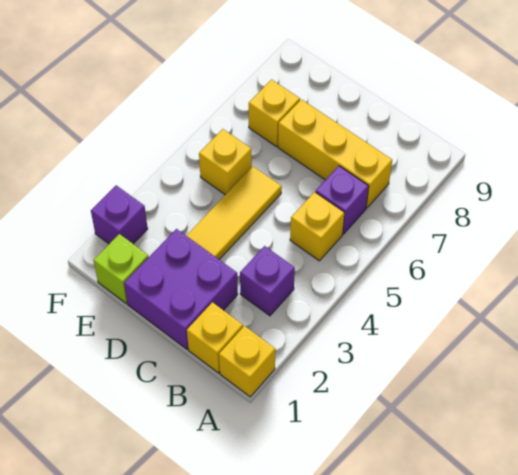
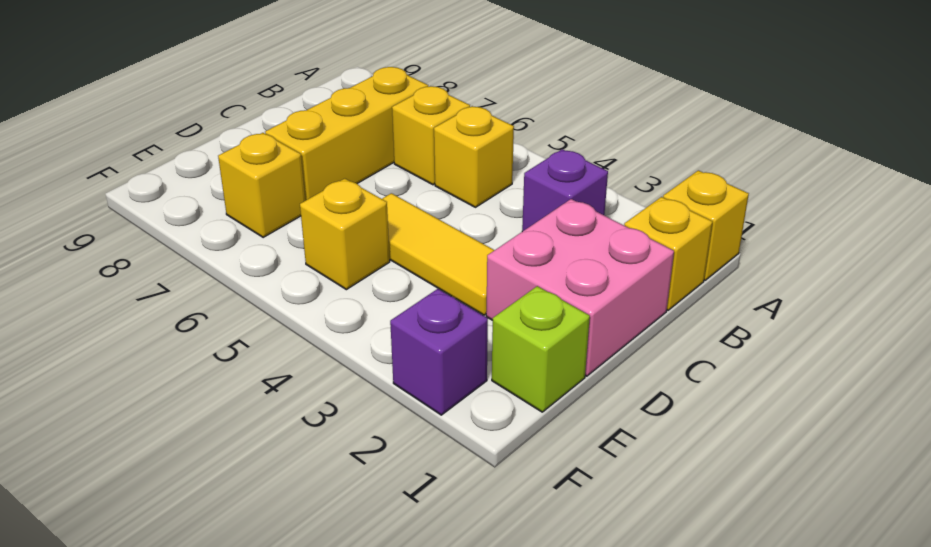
purple brick B6 level 1 -> yellow brick B6 level 1
purple brick C1:D2 level 1 -> pink brick C1:D2 level 1

